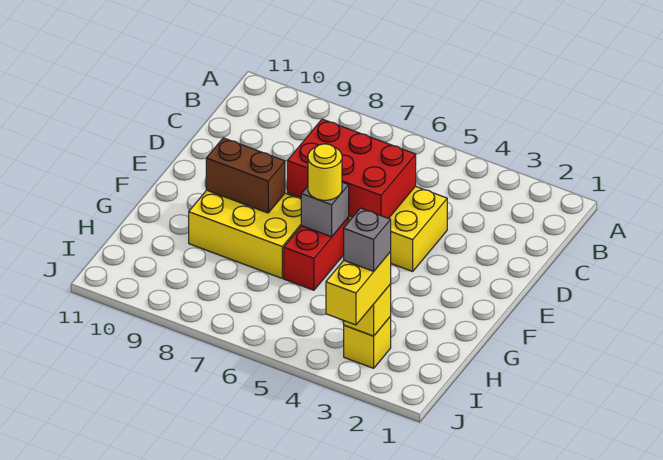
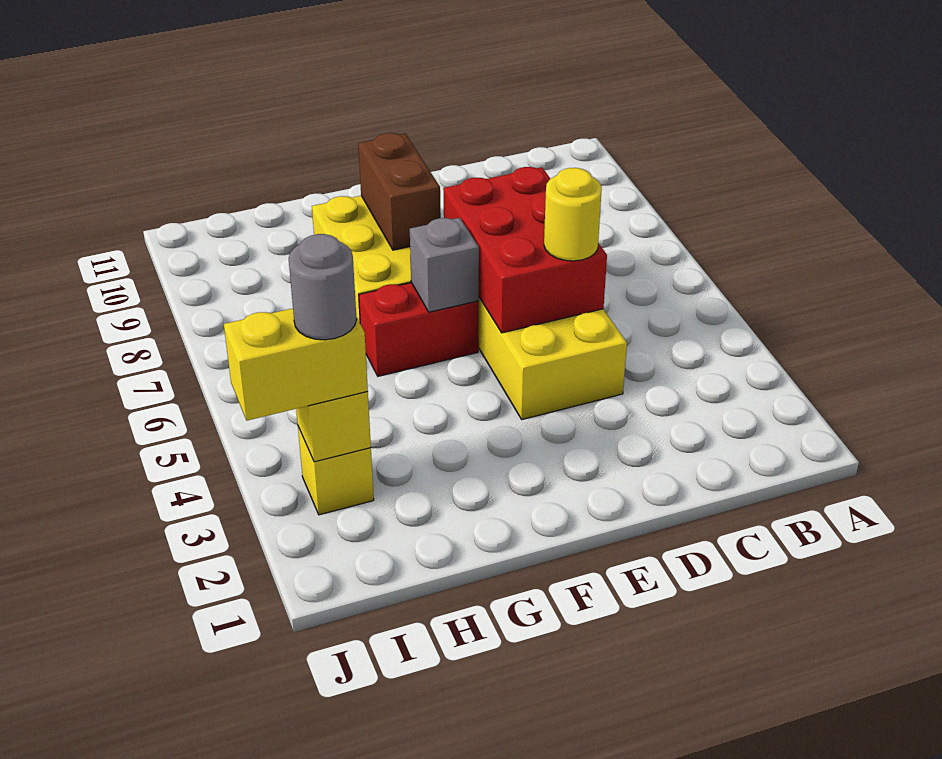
yellow round brick F6 level 3 -> yellow round brick D5 level 3
grey brick I3 level 4 -> grey round brick I3 level 4

